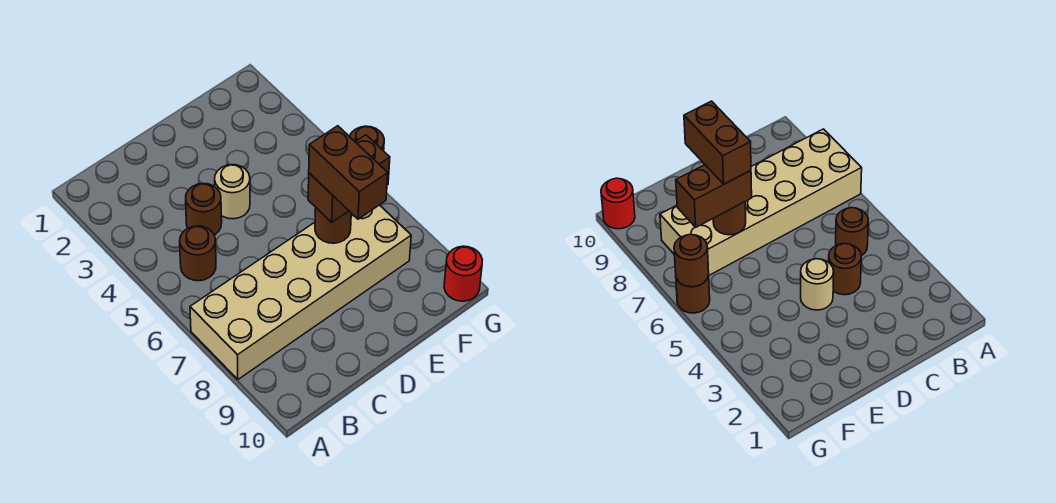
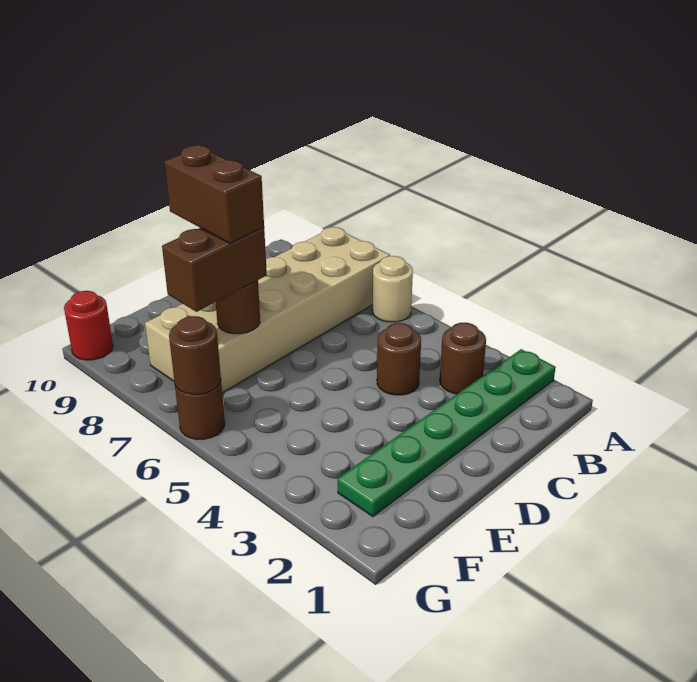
none -> green plate A2:F2 level 1
brown round brick B5 level 1 -> brown round brick B3 level 1
tan round brick D4 level 1 -> tan round brick A6 level 1

